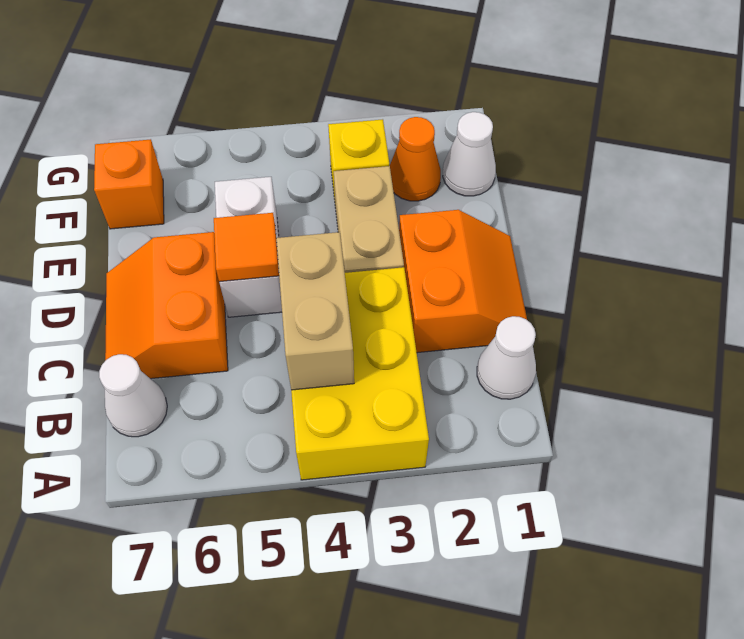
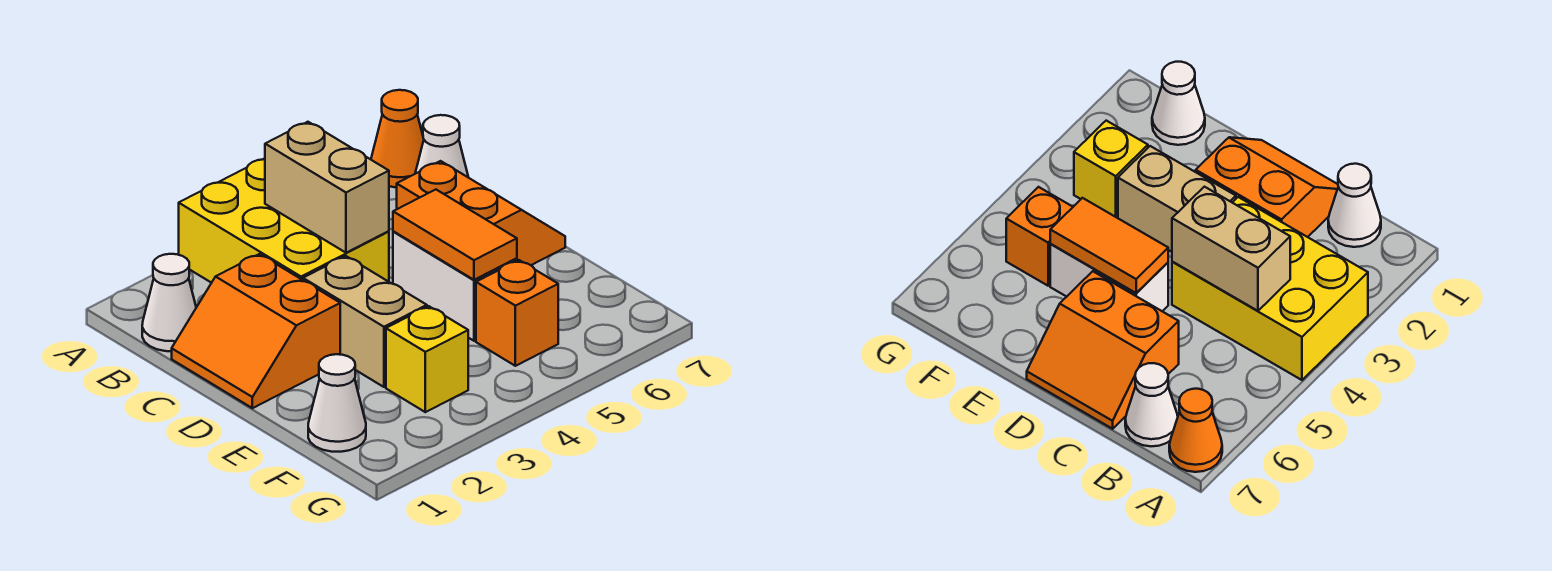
orange tile D5 level 2 -> orange tile D5:E5 level 2
orange cone F2 level 1 -> orange cone A7 level 1
orange brick F7 level 1 -> orange brick F5 level 1

